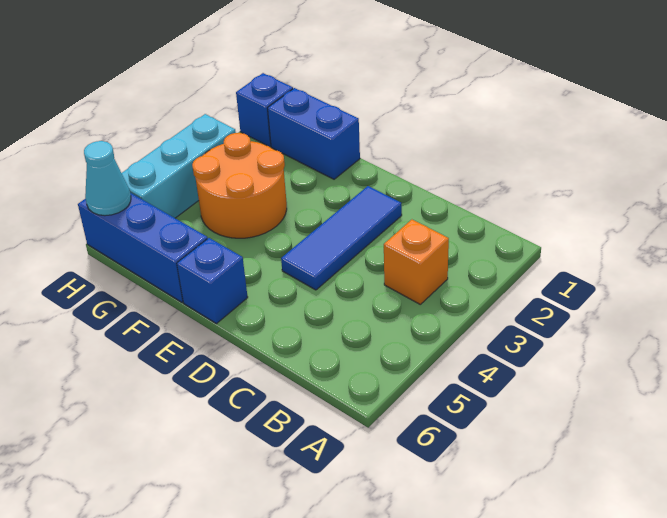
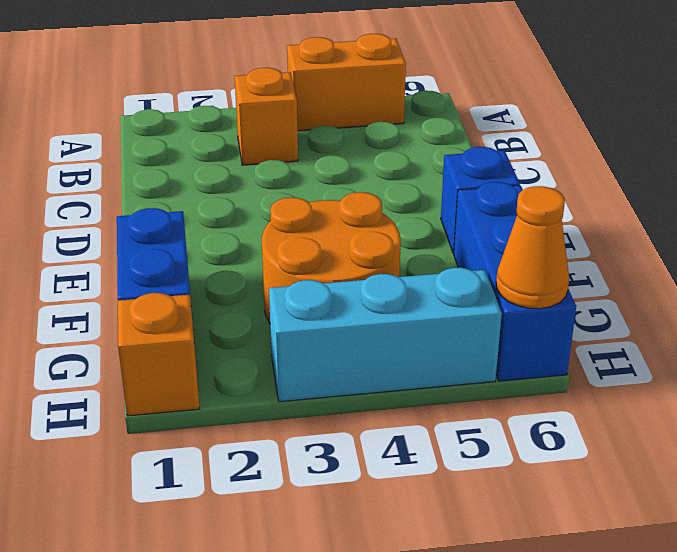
none -> orange brick A4:A5 level 1
blue tile D2:D4 level 1 -> none
blue brick H1 level 1 -> orange brick H1 level 1
cyan cone H6 level 2 -> orange cone H6 level 2

